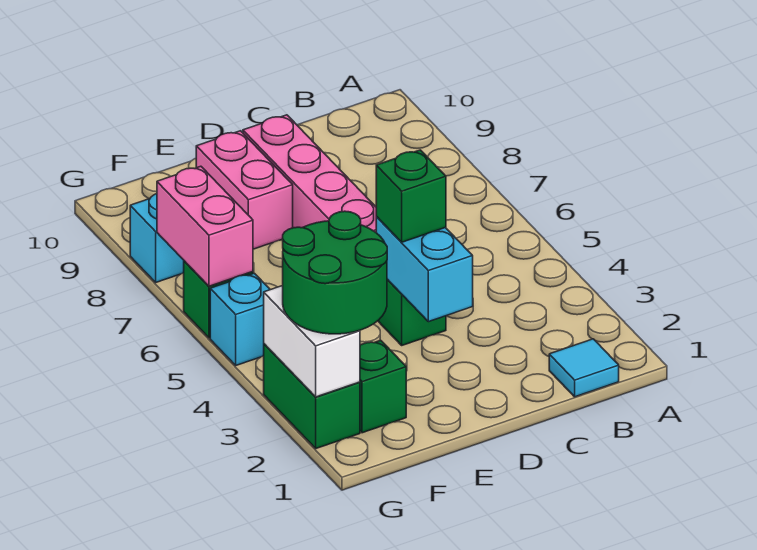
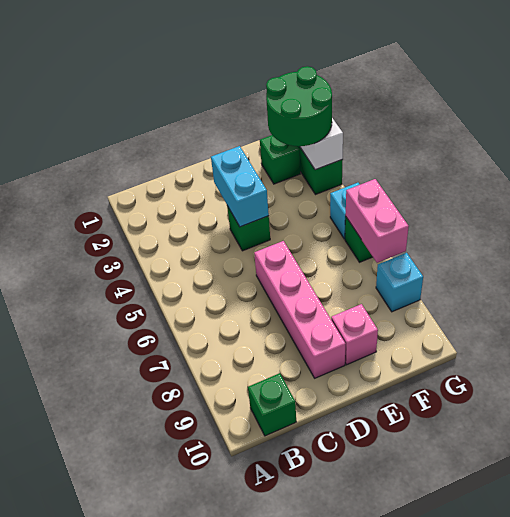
cyan tile B1 level 1 -> none
green brick D4 level 3 -> green brick B10 level 1
pink brick E8:E9 level 1 -> pink brick E9 level 1

